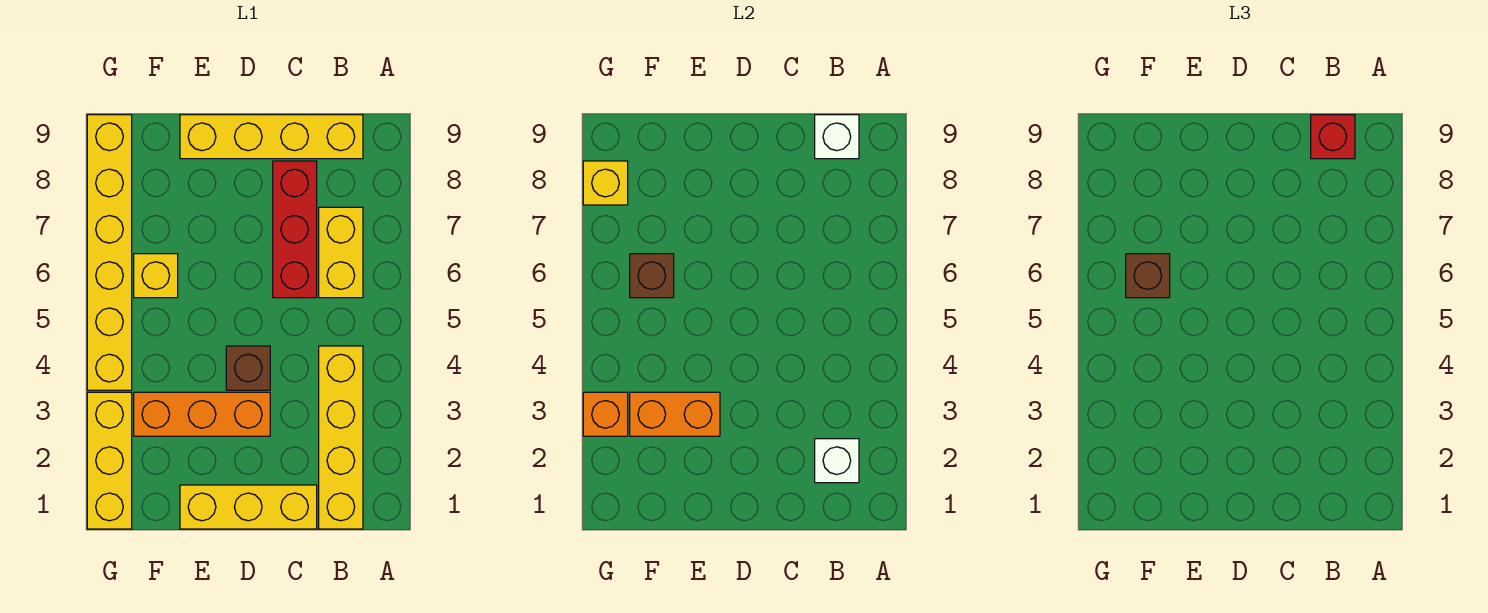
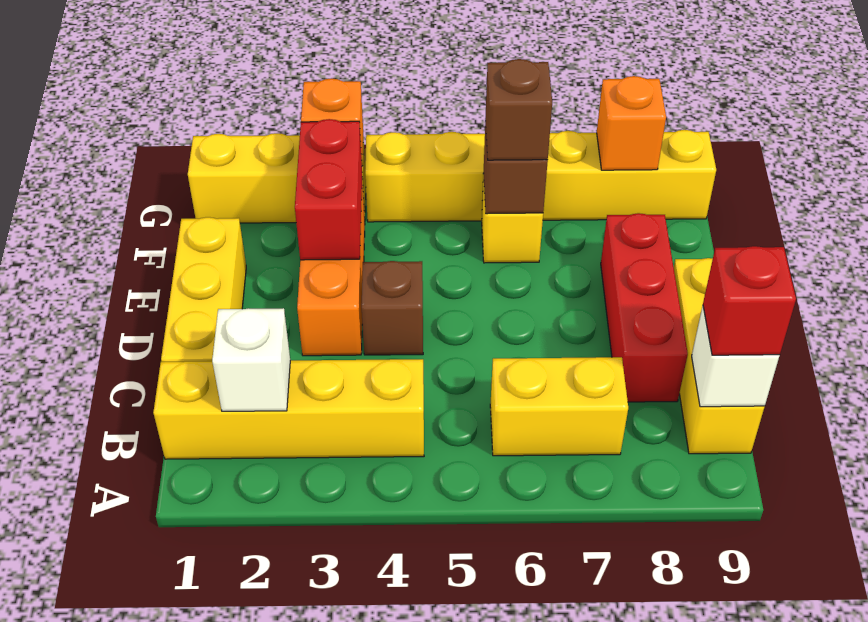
yellow brick B9:E9 level 1 -> yellow brick B9:D9 level 1
red brick C6:C8 level 1 -> red brick C8:E8 level 1
orange brick E3:F3 level 2 -> red brick E3:F3 level 2
yellow brick G8 level 2 -> orange brick G8 level 2

